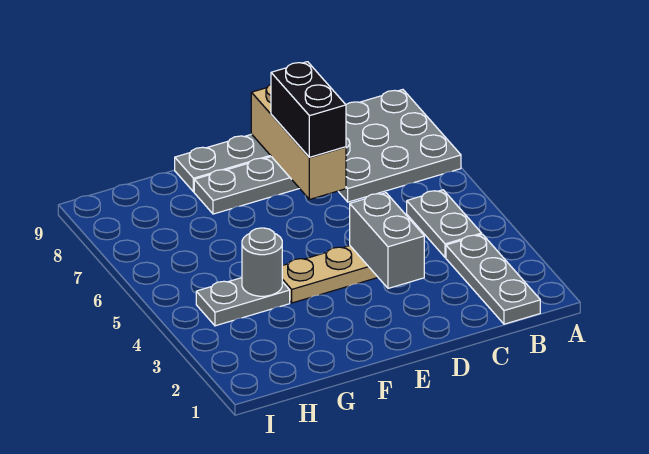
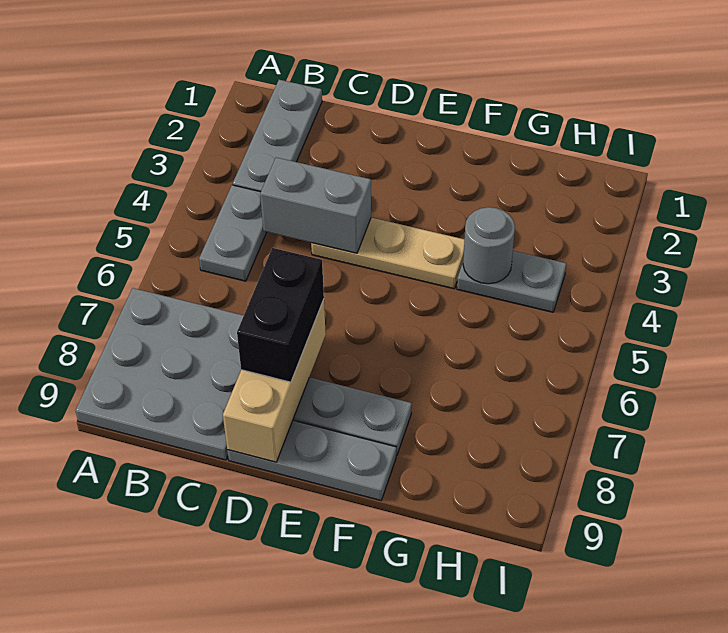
grey brick D3:D4 level 2 -> grey brick C4:D4 level 2

